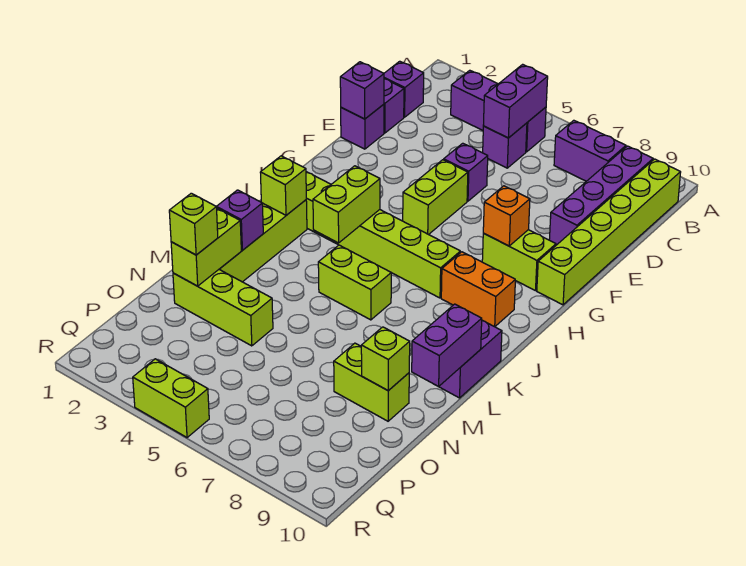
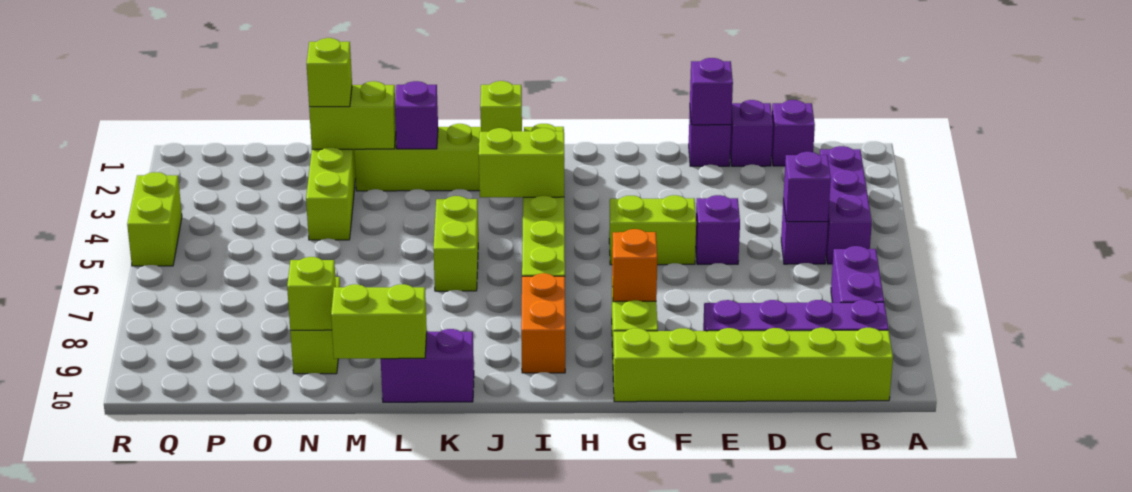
purple brick B5:C5 level 2 -> purple brick C5 level 2
purple brick L10:M10 level 2 -> lime brick L10:M10 level 2

